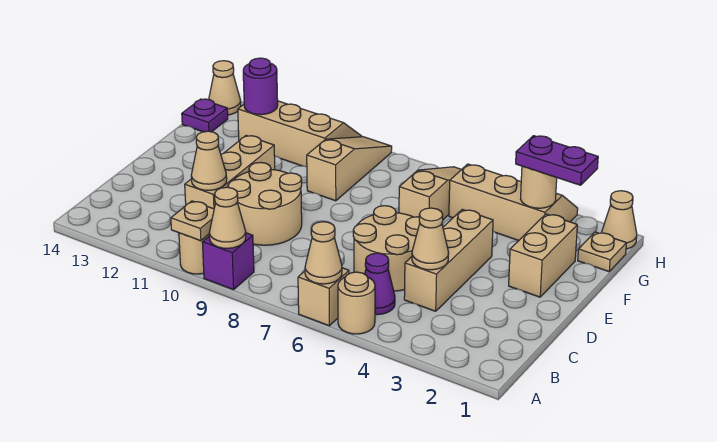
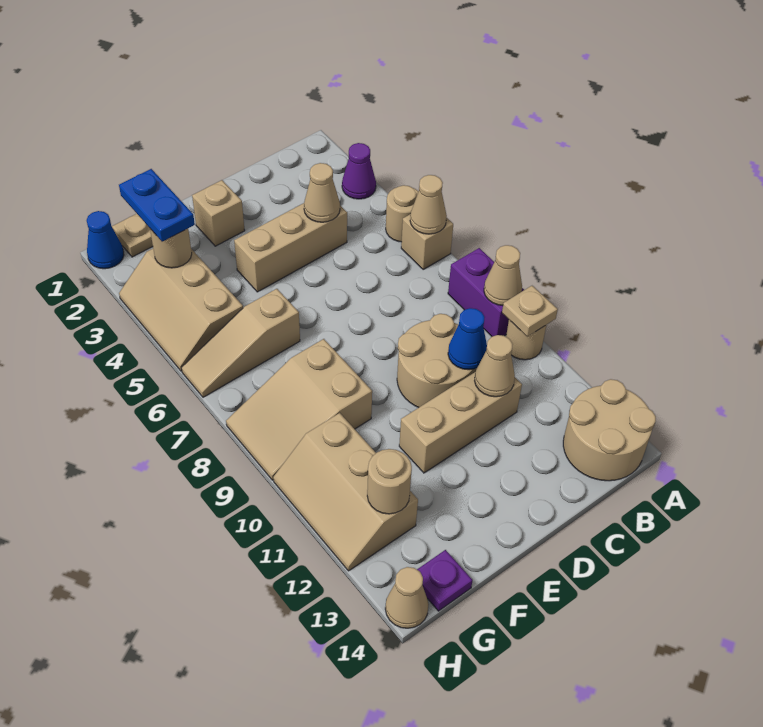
purple brick A9 level 1 -> purple brick A8:A9 level 1
purple cone B5 level 1 -> purple cone A3 level 1
tan round brick C5:D6 level 1 -> tan round brick A13:B14 level 1
none -> blue cone C10 level 2
tan brick E2:F2 level 1 -> tan brick E2 level 1
tan slope F9:H9 level 1 top F -> tan slope F8:H9 level 1 top F
purple plate G2:G3 level 3 -> blue plate G2:G3 level 3
purple round brick G12 level 2 -> tan round brick G12 level 2
tan cone H1 level 1 -> blue cone H1 level 1

